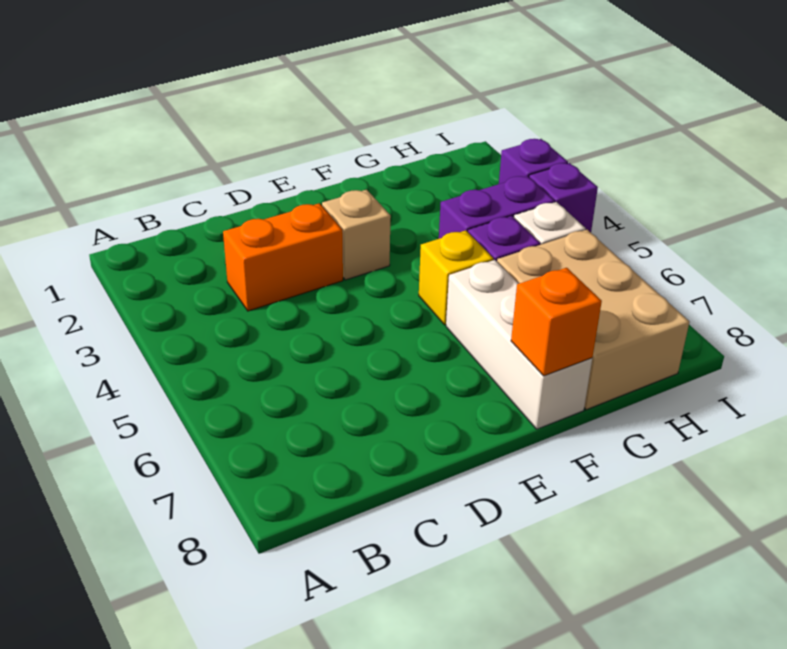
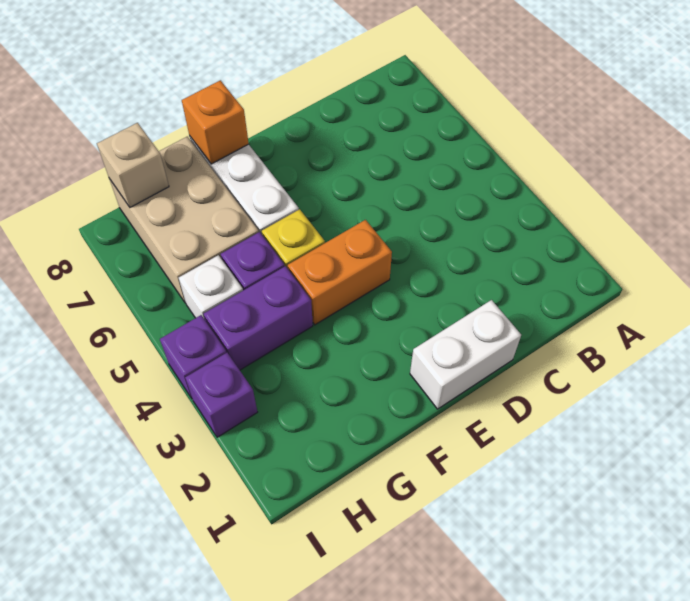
orange brick C3:D3 level 1 -> orange brick E4:F4 level 1
none -> white brick D1:E1 level 1
tan brick E3 level 1 -> tan brick H8 level 2

